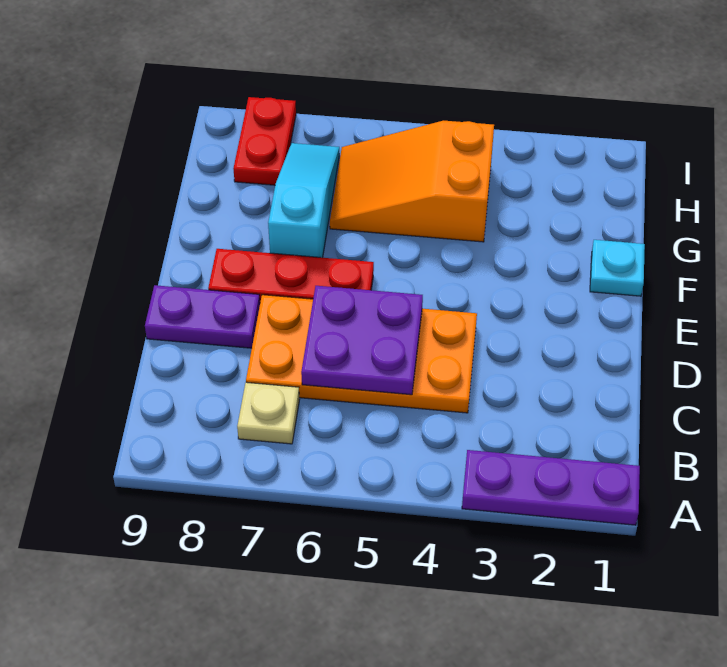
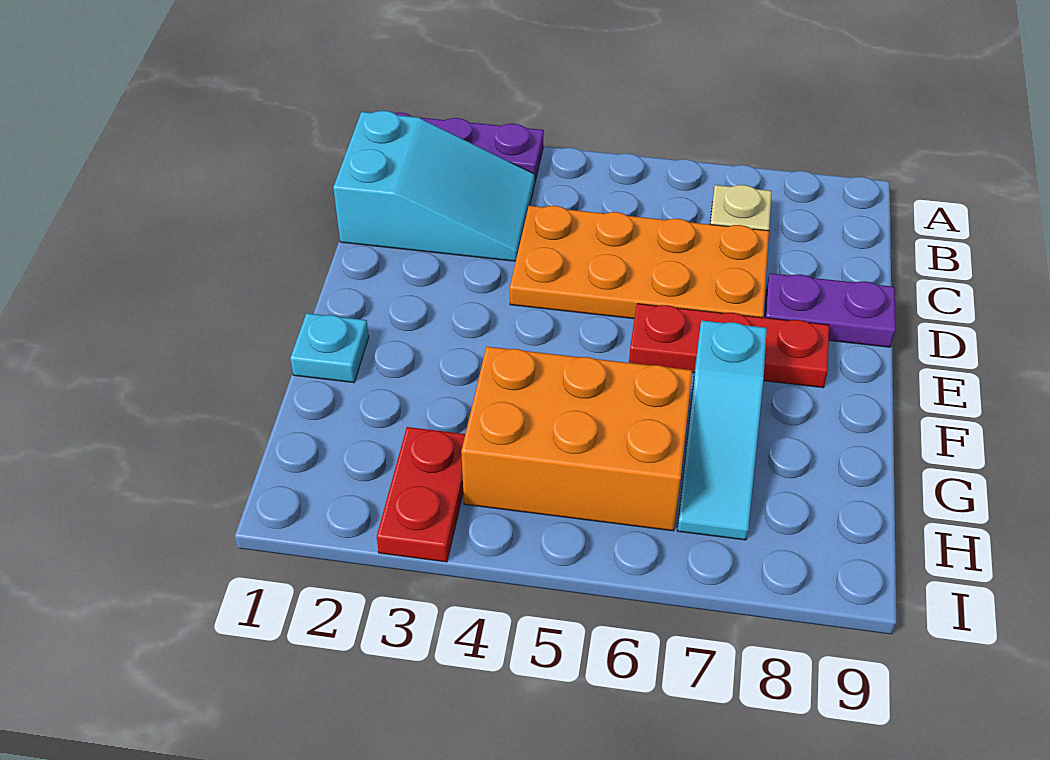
none -> cyan slope B1:C3 level 1 top 1
purple plate C5:D6 level 2 -> none
orange slope G4:H6 level 1 top 4 -> orange brick G4:H6 level 1
red plate H8:I8 level 1 -> red plate H3:I3 level 1

